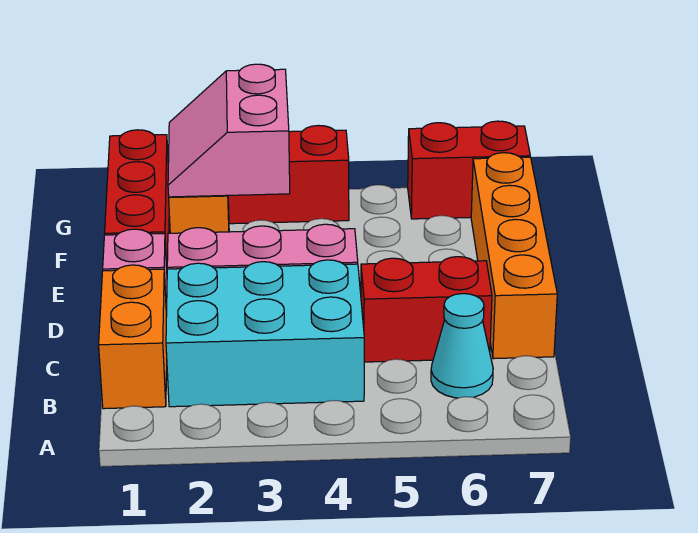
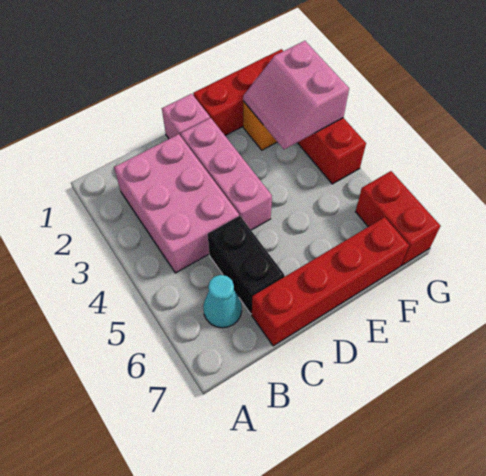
orange brick B1:C1 level 1 -> none
cyan brick B2:C4 level 1 -> pink brick B2:C4 level 1
red brick C5:C6 level 1 -> black brick C5:C6 level 1
orange brick C7:F7 level 1 -> red brick C7:F7 level 1
pink slope F2:G3 level 2 top 3 -> pink slope F2:G3 level 2 top G

